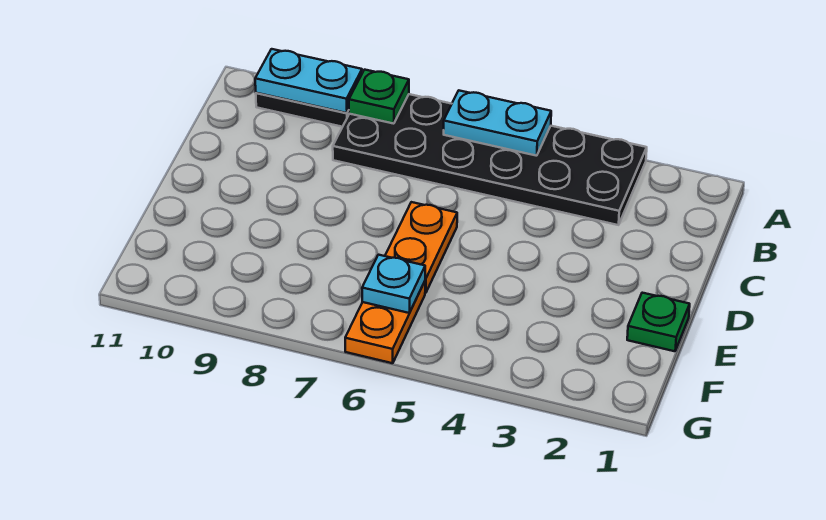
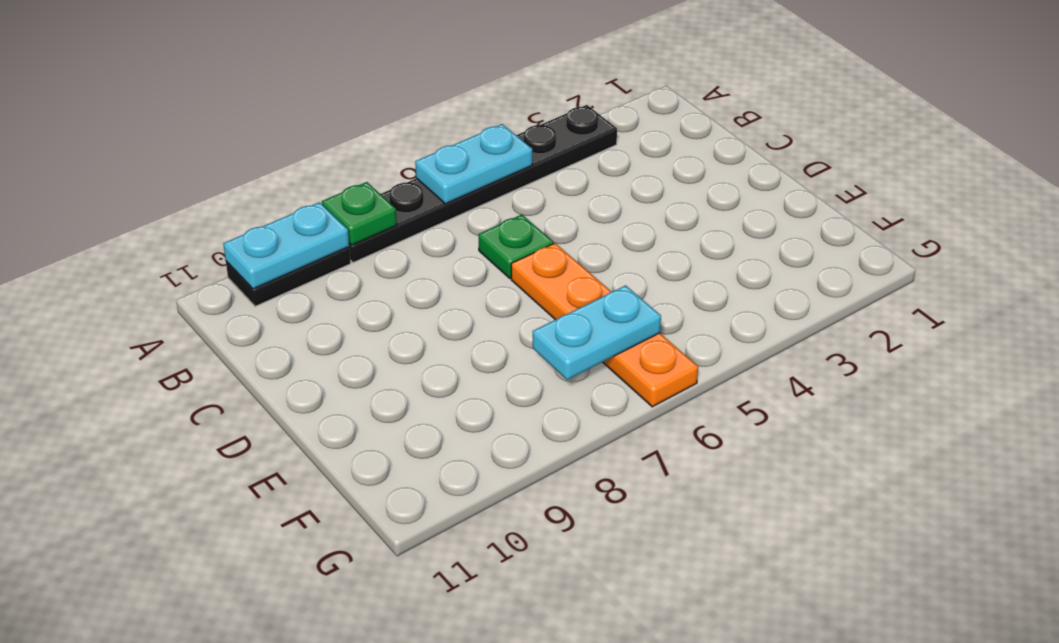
black plate A3:B8 level 1 -> black plate A3:A8 level 1
green plate E1 level 1 -> green plate C6 level 1
cyan plate F6 level 2 -> cyan plate F6:F7 level 2

